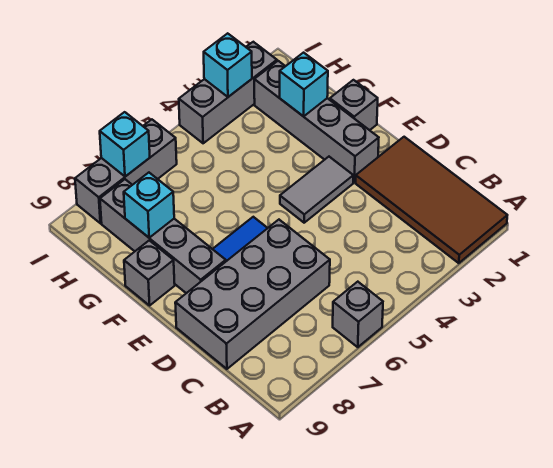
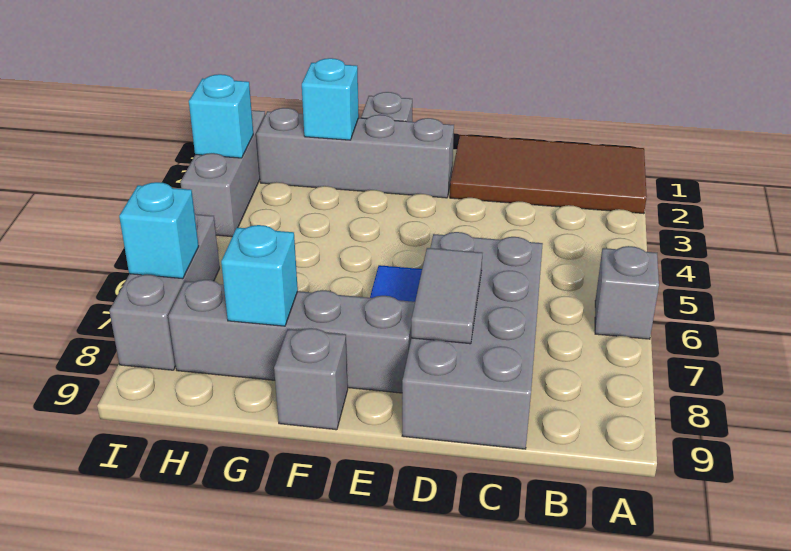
grey tile E3:E4 level 1 -> grey tile D7:D8 level 2

